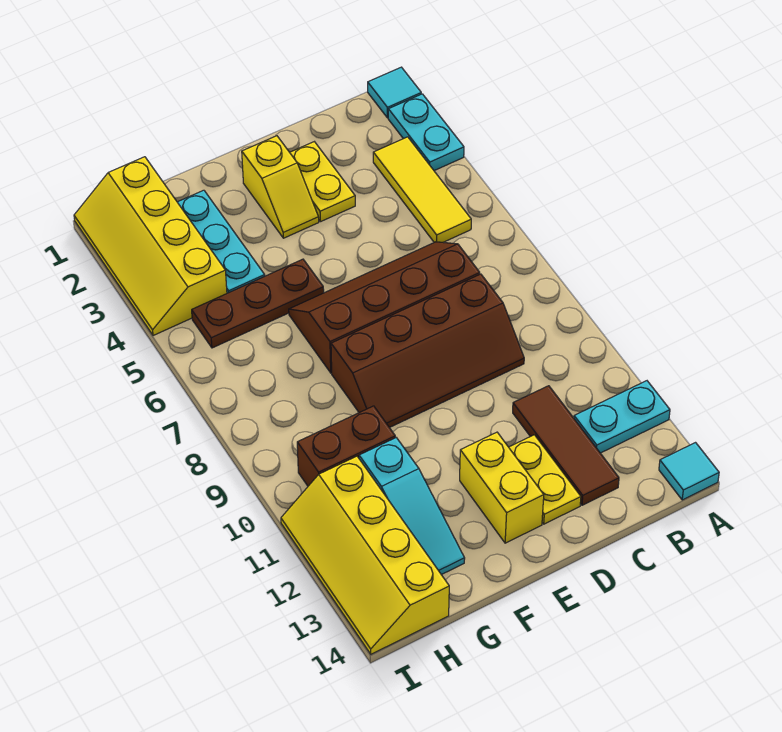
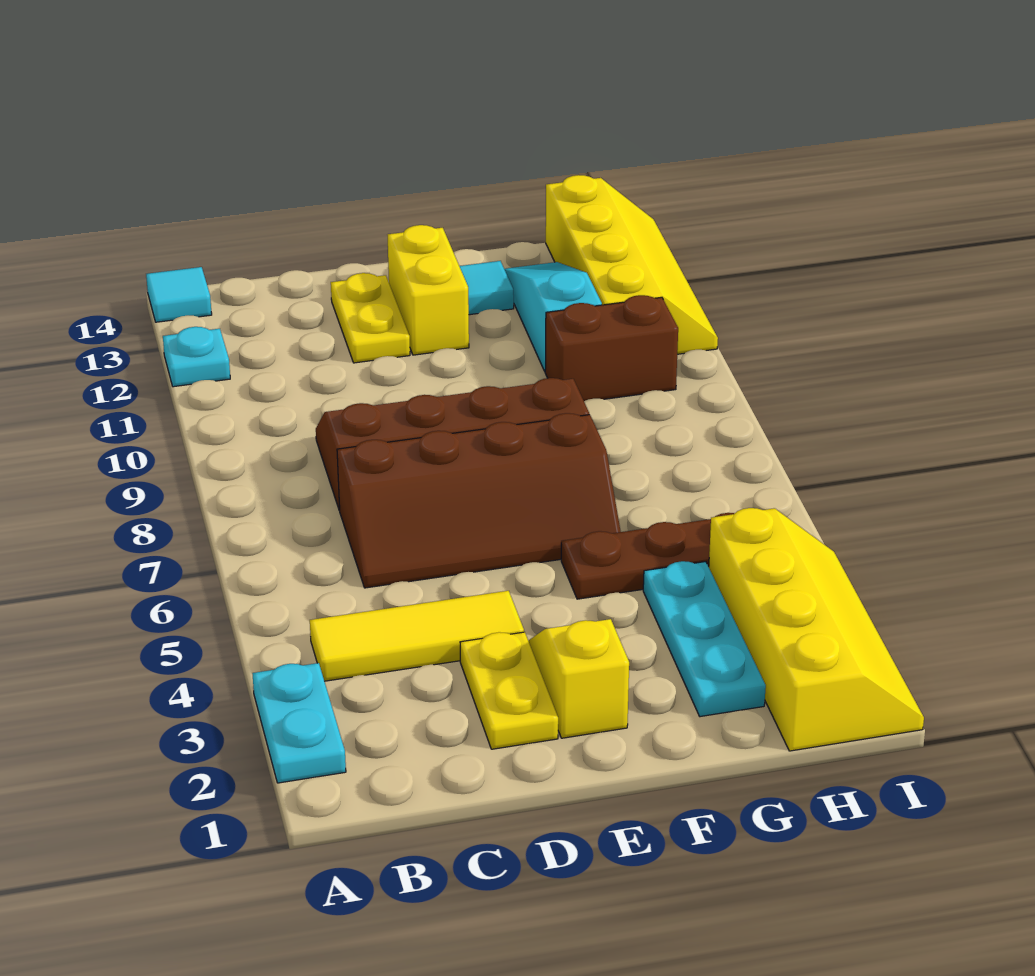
cyan tile A1 level 1 -> cyan tile F13 level 1
cyan plate A12:B12 level 1 -> cyan plate A12 level 1
yellow tile B3:B5 level 1 -> yellow tile B4:D4 level 1
brown tile C11:C13 level 1 -> none

